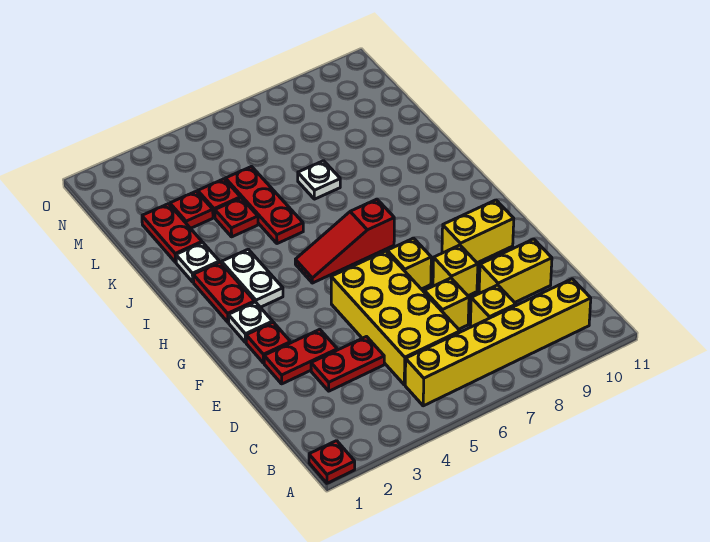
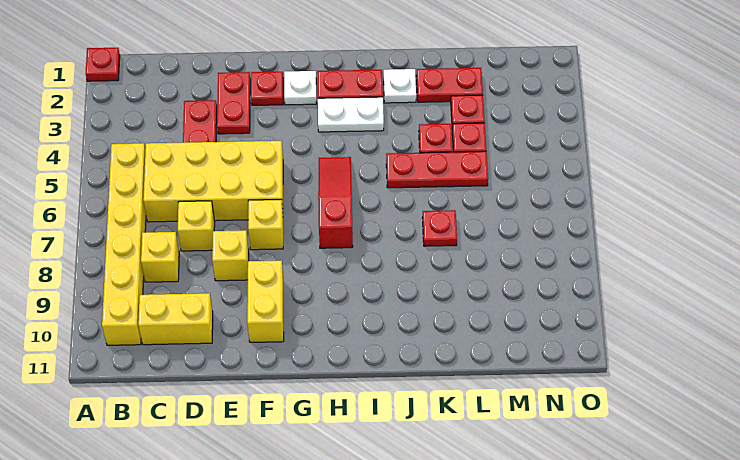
yellow brick D9:D10 level 1 -> yellow brick C10:D10 level 1
white plate K7 level 1 -> red plate K7 level 1

